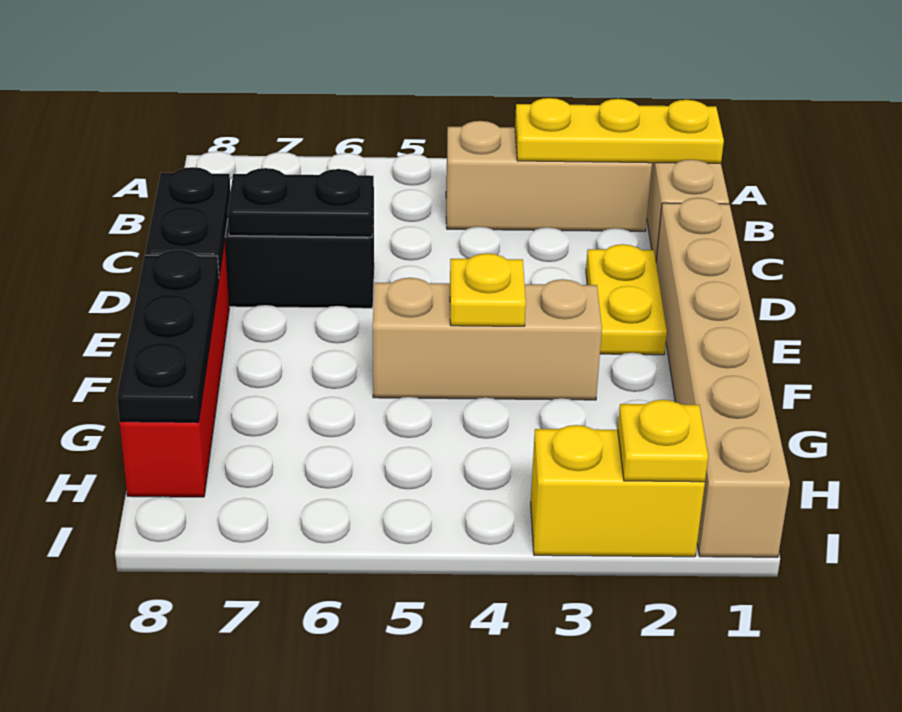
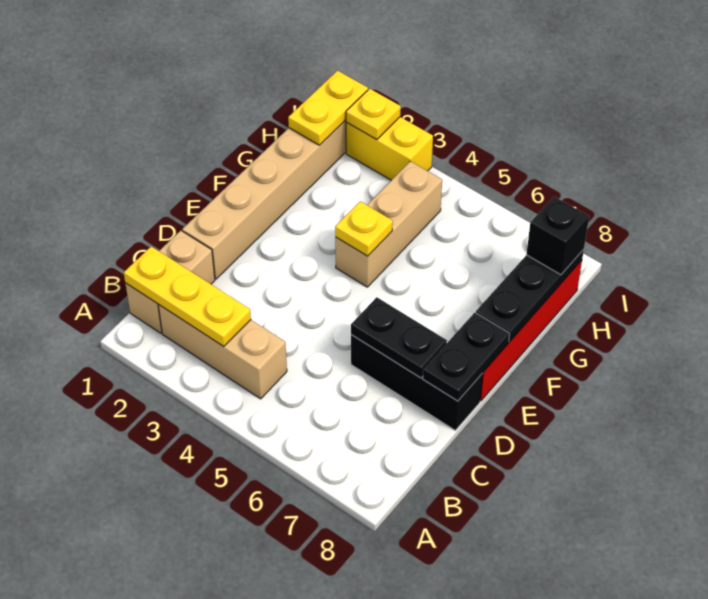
yellow plate D2:E2 level 1 -> yellow plate H1:I1 level 2
tan brick F3:F5 level 1 -> tan brick F4:H4 level 1
none -> black brick H8 level 3

